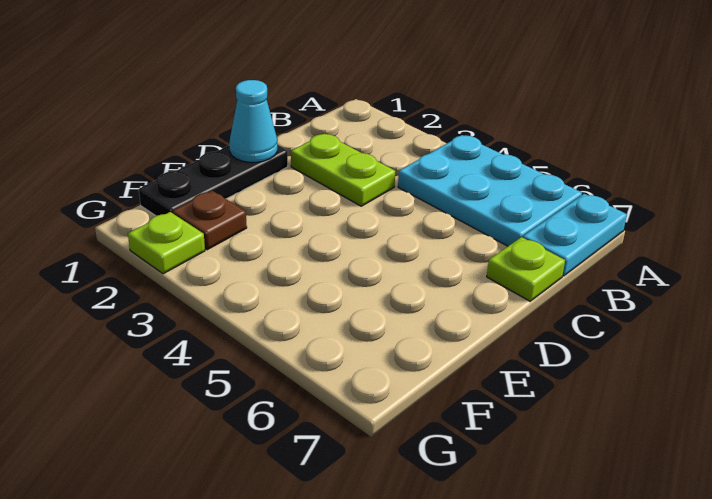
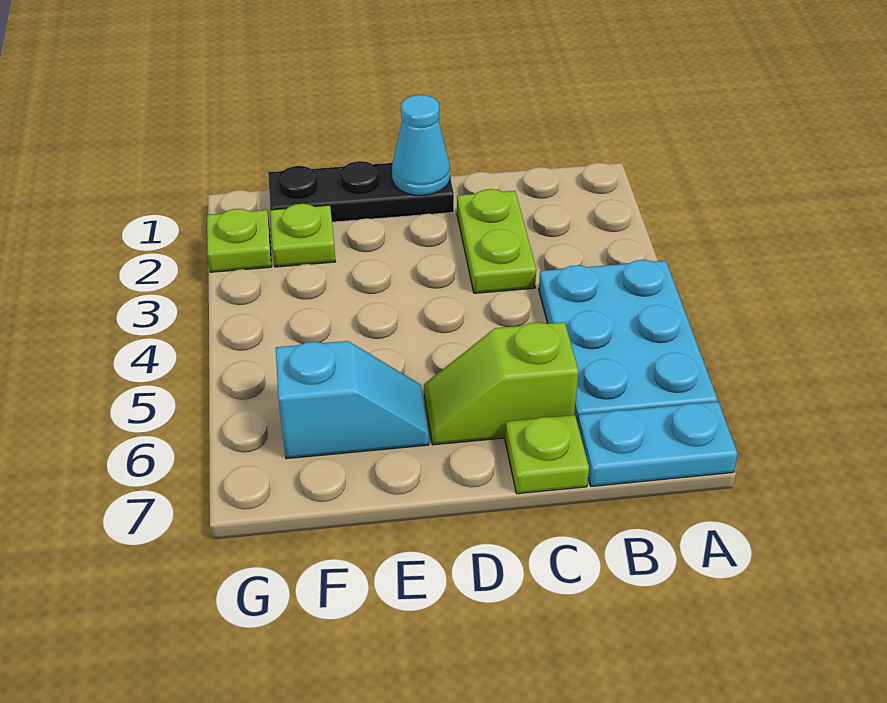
none -> lime slope C6:D6 level 1 top C
none -> cyan slope E6:F6 level 1 top F
brown plate F2 level 1 -> lime plate F2 level 1

